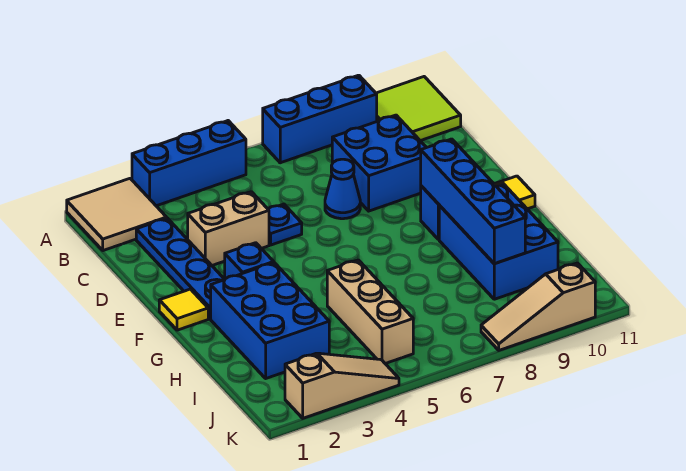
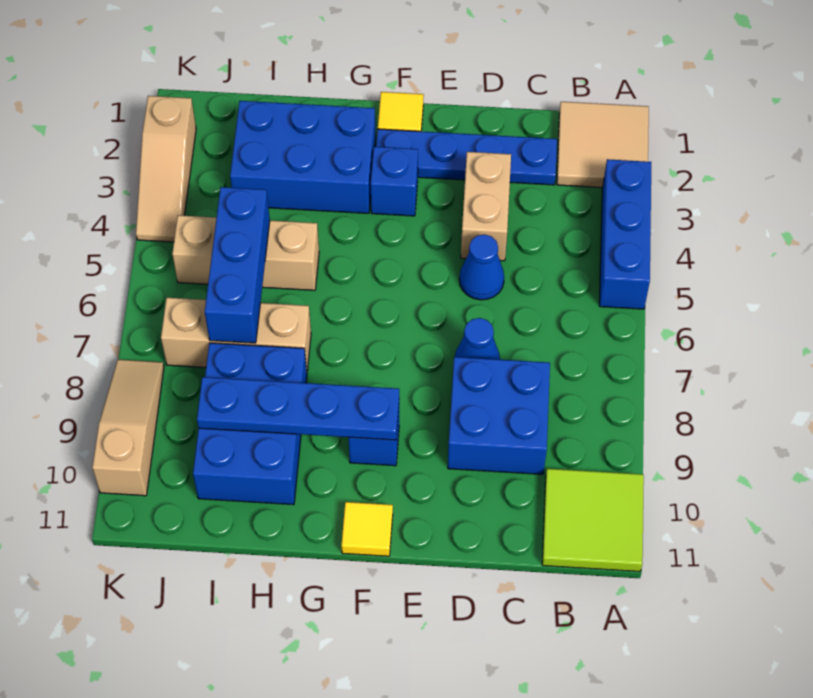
blue brick A7:A9 level 1 -> blue brick I5:I7 level 2
blue plate D5 level 1 -> blue cone D5 level 1
blue brick F9:I9 level 2 -> blue plate F9:I9 level 2
blue brick G9:I10 level 1 -> blue brick H8:I10 level 1
none -> tan brick H7:J7 level 1

